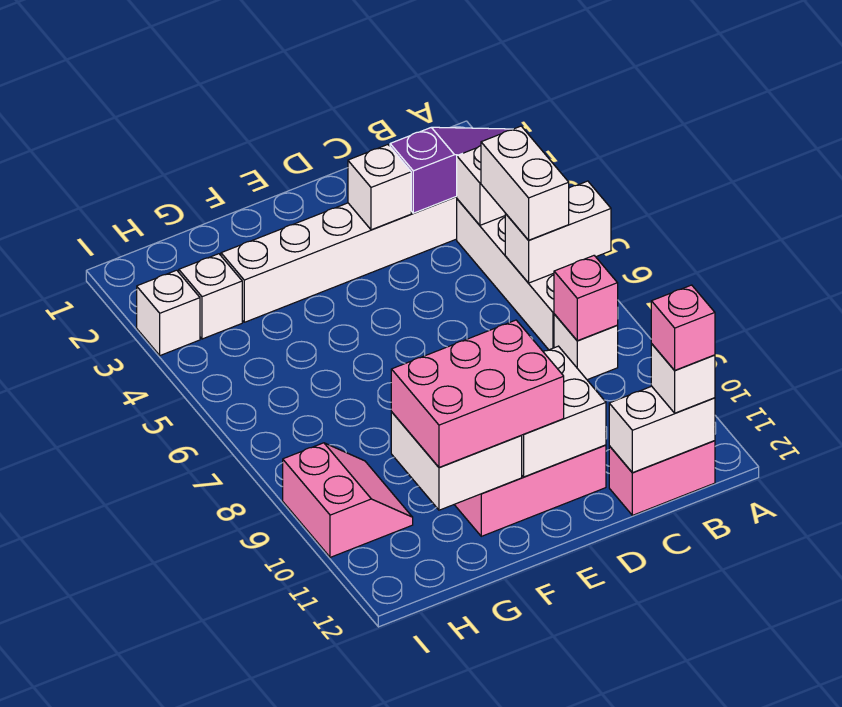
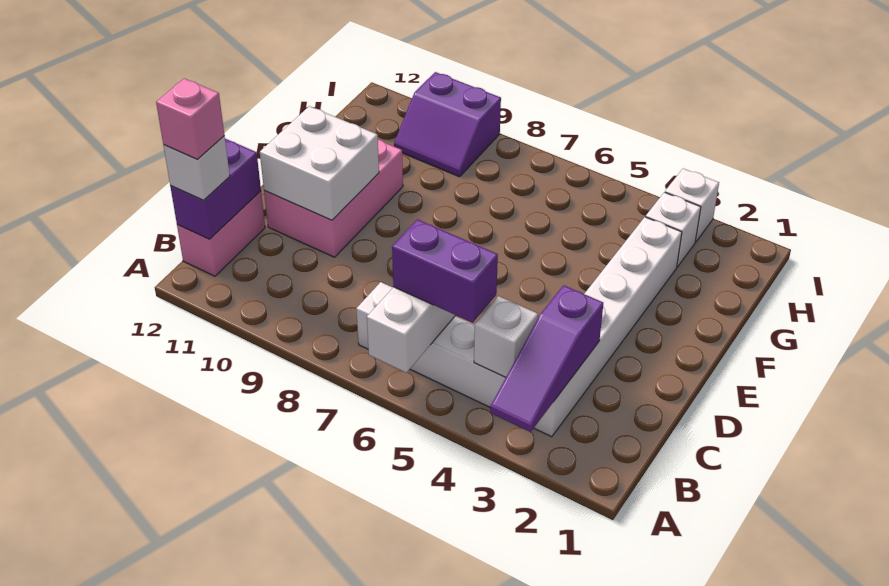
white brick B5:B6 level 3 -> purple brick B5:B6 level 3
white brick B8 level 1 -> none
pink brick B8 level 2 -> none
white brick B12:C12 level 2 -> purple brick B12:C12 level 2
white brick D3 level 2 -> none
pink brick E10:G11 level 3 -> none
white brick F10:G11 level 2 -> none
pink slope H9:I10 level 1 top I -> purple slope H9:I10 level 1 top I

